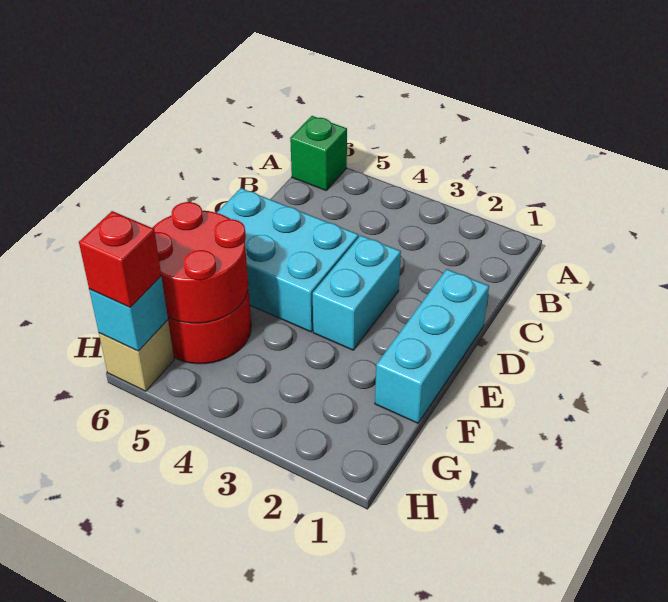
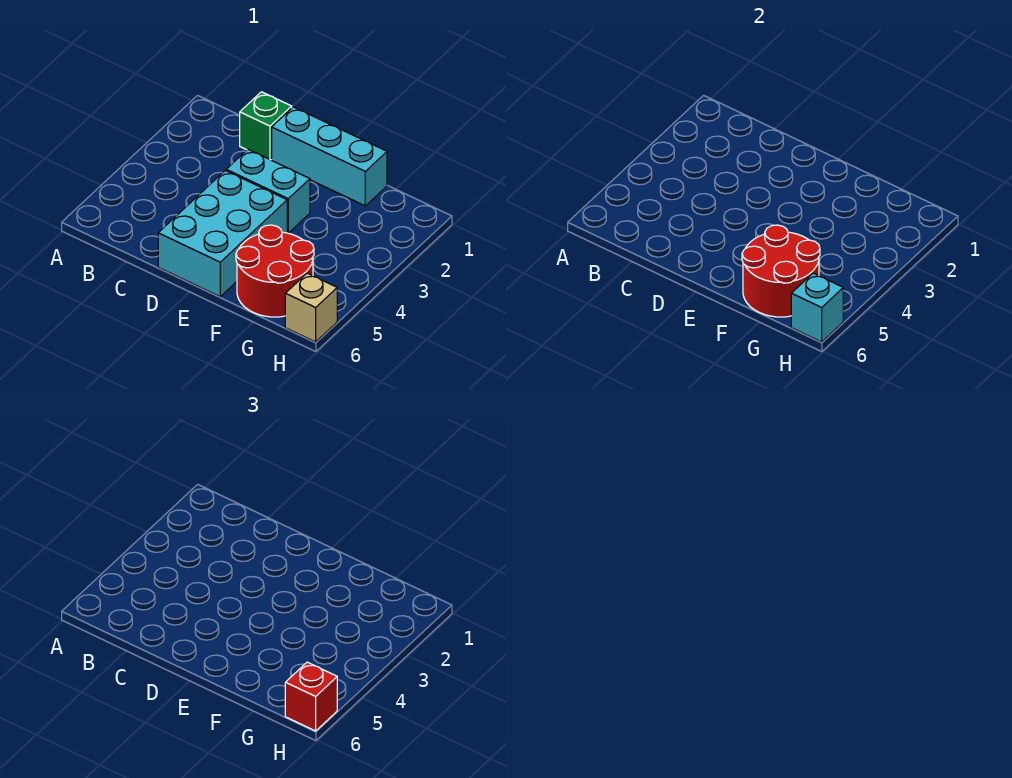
green brick A6 level 1 -> green brick C1 level 1

